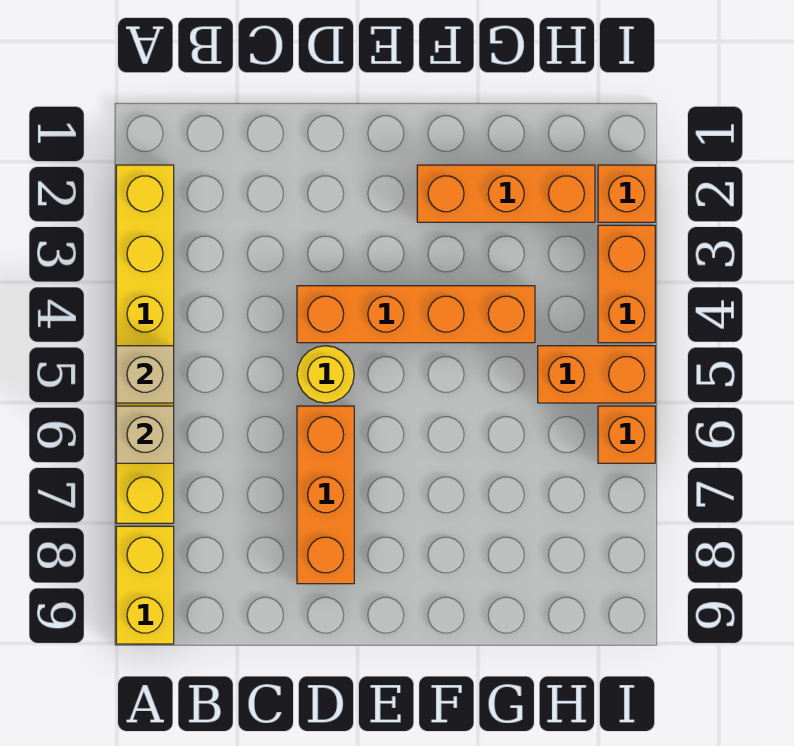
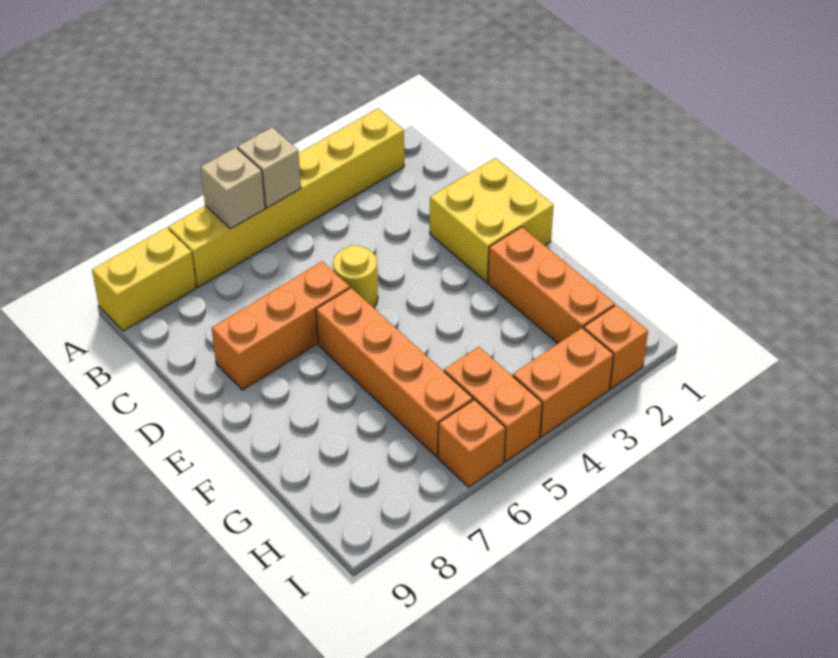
none -> yellow brick D1:E2 level 1
orange brick D4:G4 level 1 -> orange brick E6:H6 level 1

